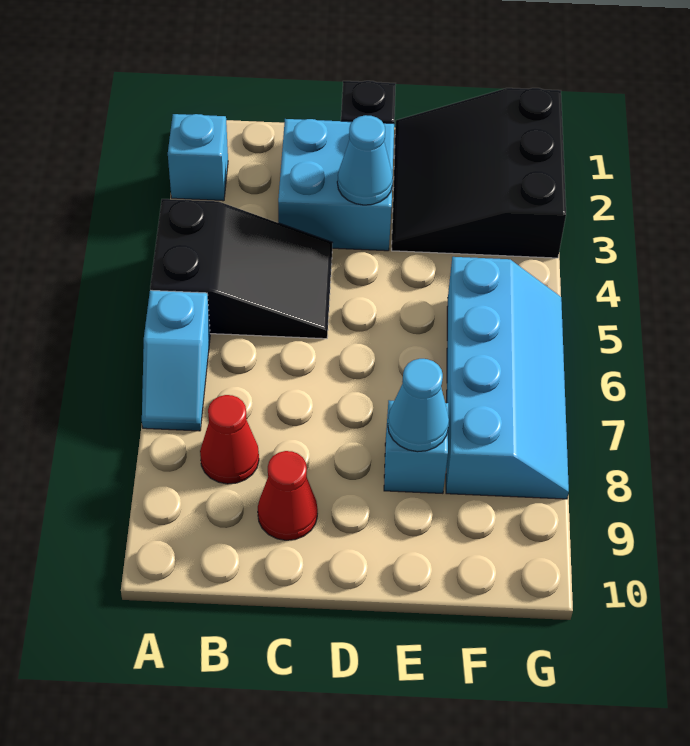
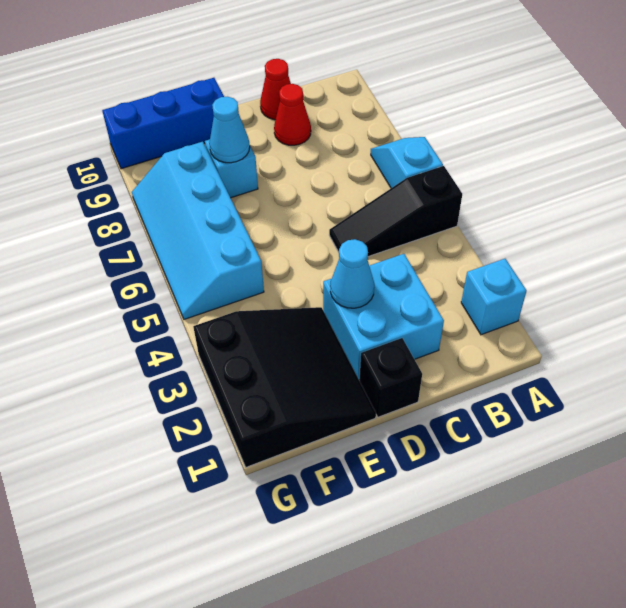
black slope A4:C5 level 1 top A -> black slope A5:C5 level 1 top A
red cone B8 level 1 -> red cone C10 level 1
none -> blue brick E10:G10 level 1

